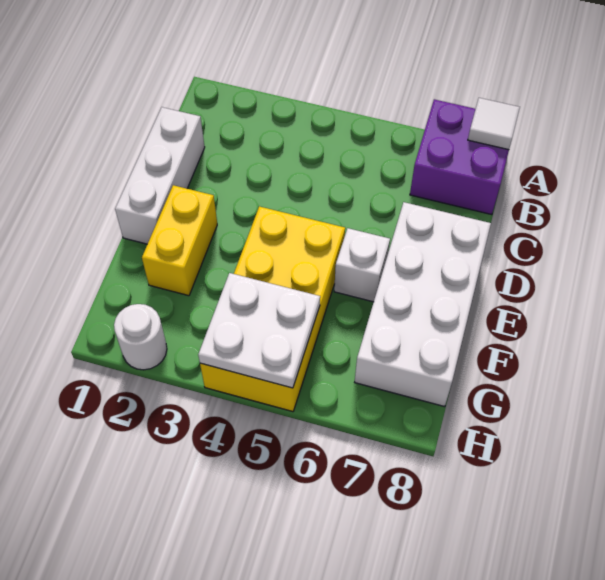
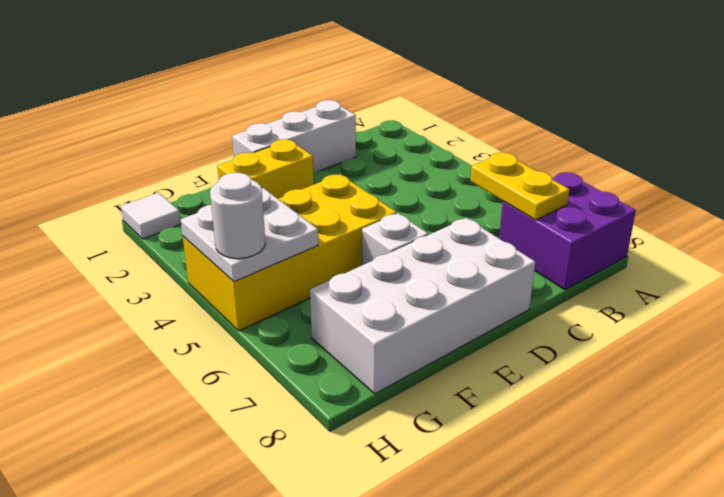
white tile A8 level 2 -> white tile H1 level 1
none -> yellow plate B6:B7 level 2
white round brick H2 level 1 -> white round brick H5 level 3

